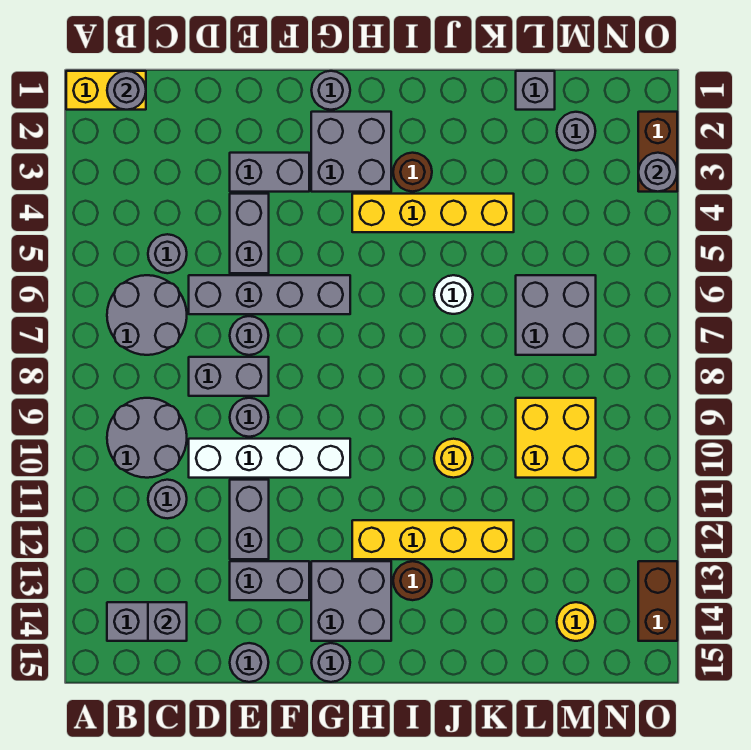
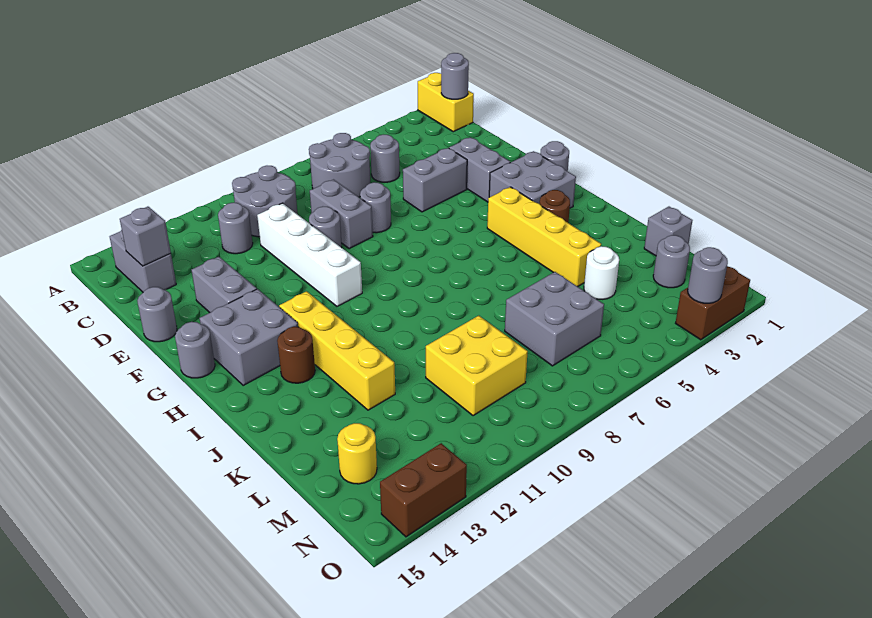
grey brick D6:G6 level 1 -> none
grey brick E11:E12 level 1 -> none
white round brick J6 level 1 -> white round brick L4 level 1
yellow round brick J10 level 1 -> none

